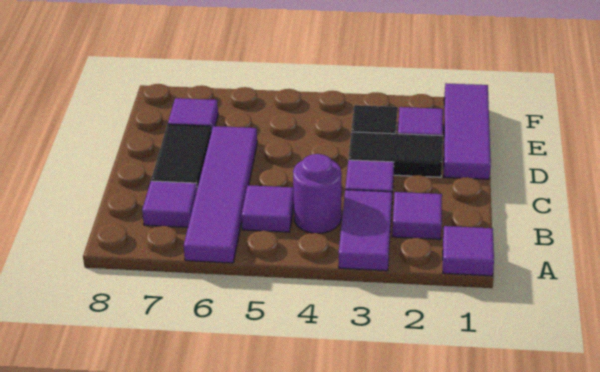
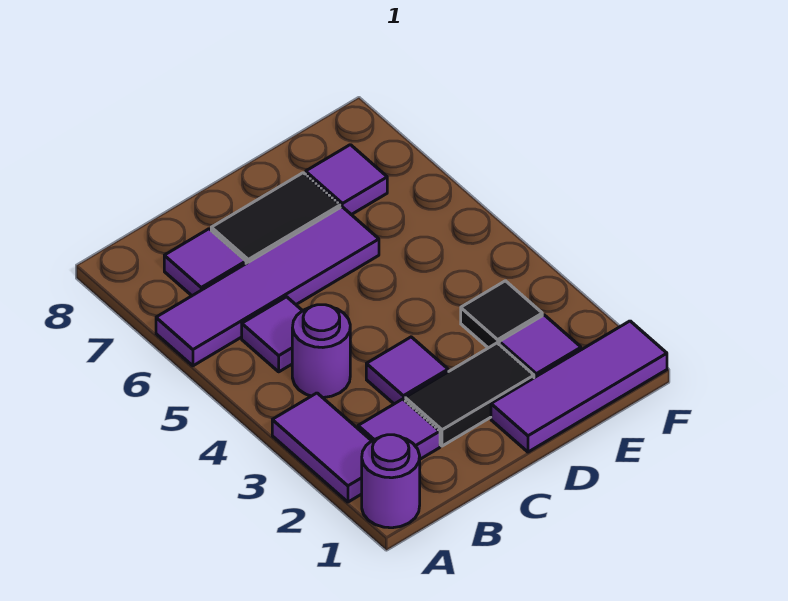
purple tile A1 level 1 -> purple round brick A1 level 1
purple tile A3:B3 level 1 -> purple tile A2:A3 level 1
black tile D2:D3 level 1 -> black tile C2:D2 level 1

